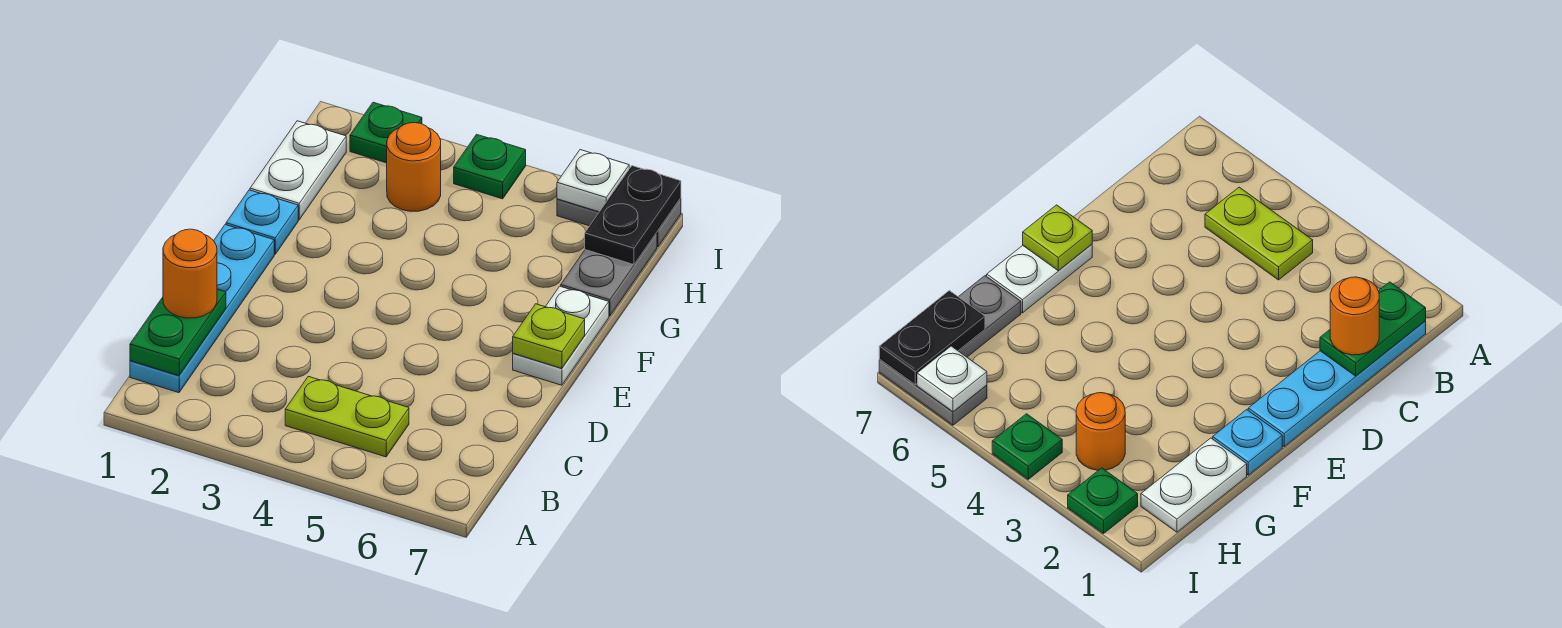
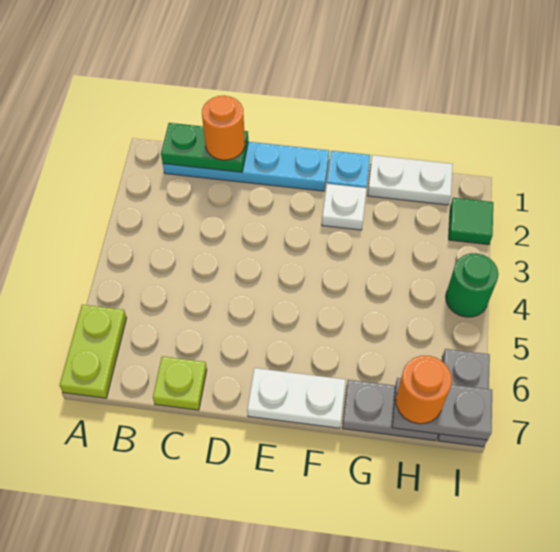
lime plate B4:B5 level 1 -> lime plate A6:A7 level 1
lime plate E7 level 2 -> lime plate C7 level 1
orange round brick H3 level 1 -> orange round brick H7 level 3
black plate H7:I7 level 2 -> grey plate H7:I7 level 2
green plate I2 level 1 -> green tile I2 level 1
green plate I4 level 1 -> green round brick I4 level 1
white plate I6 level 2 -> white plate F2 level 1

